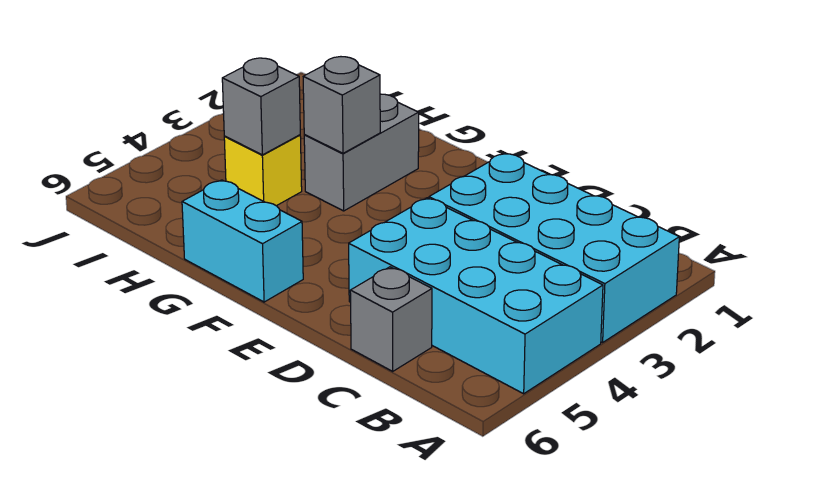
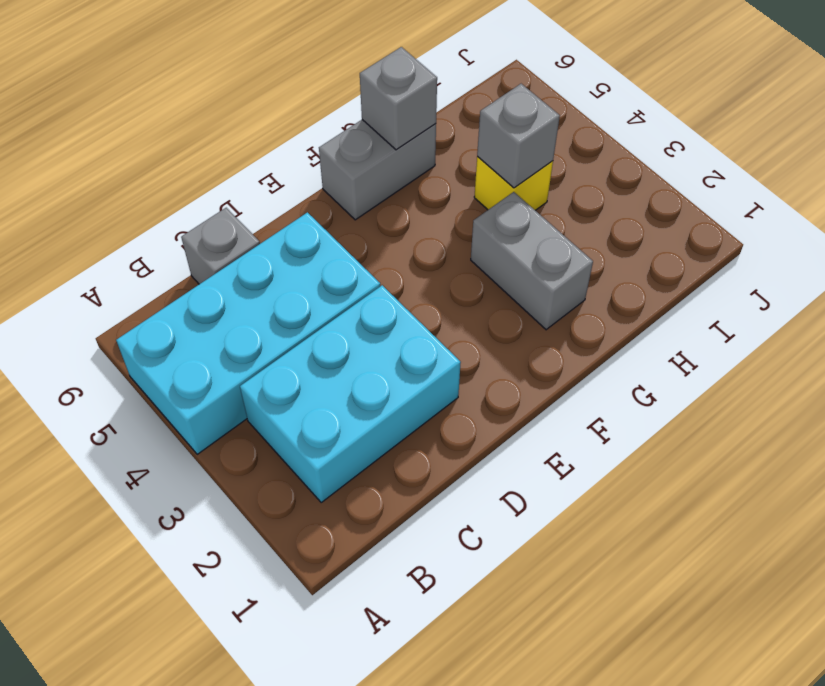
cyan brick A2:D3 level 1 -> cyan brick B2:D3 level 1
cyan brick F6:G6 level 1 -> grey brick F6:G6 level 1
grey brick G3 level 2 -> grey brick G6 level 2

